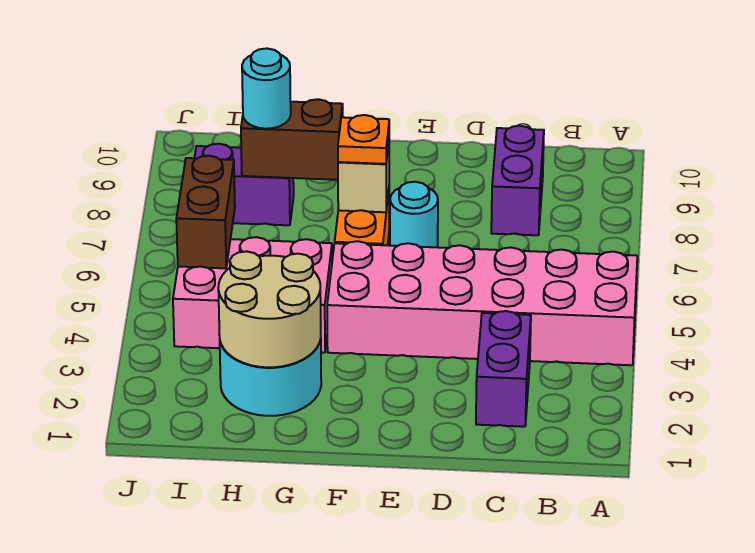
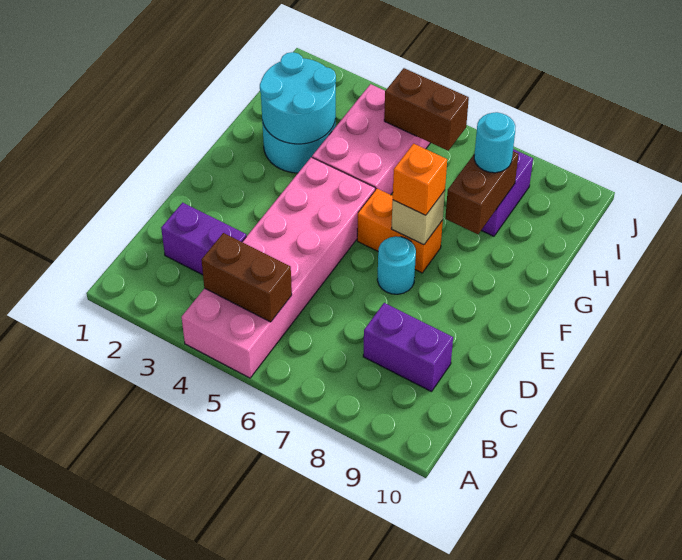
none -> brown brick B4:B5 level 2
orange plate F7 level 3 -> orange brick F7 level 3
tan round brick G2:H3 level 2 -> cyan round brick G2:H3 level 2

